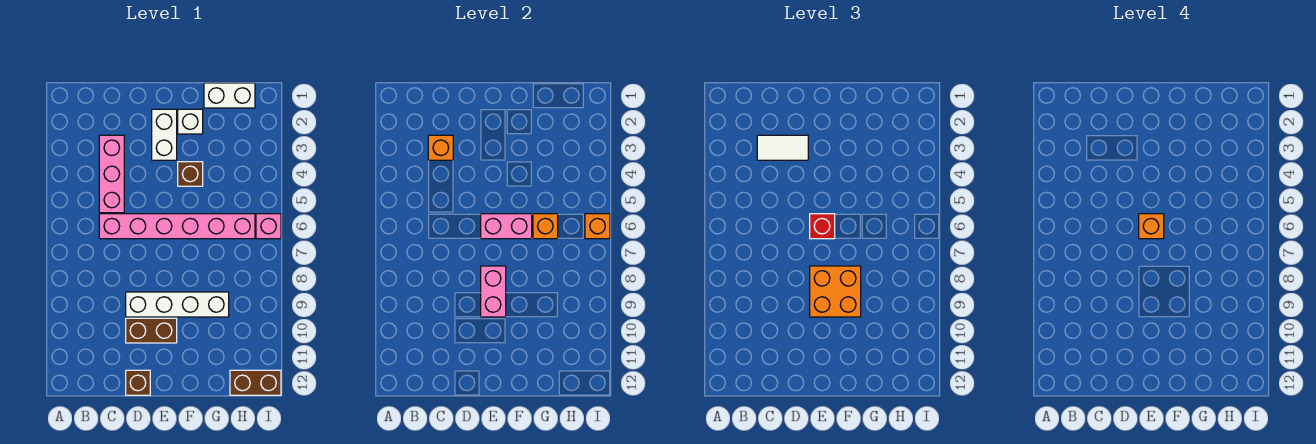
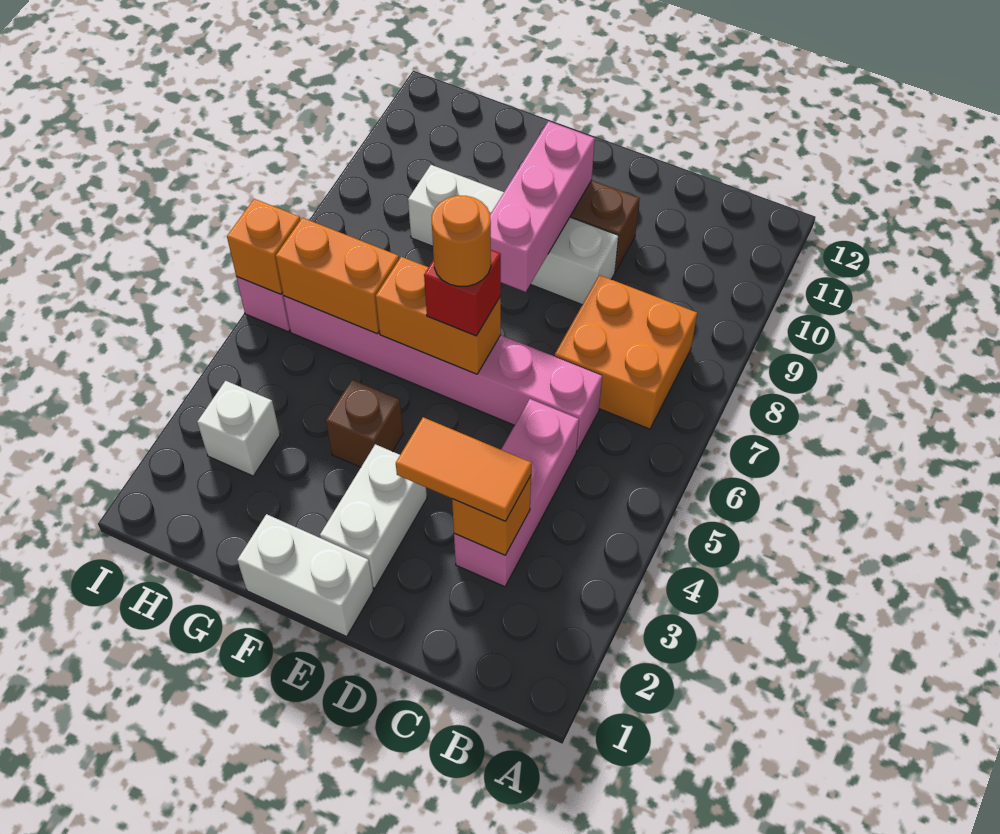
white tile C3:D3 level 3 -> orange tile C3:D3 level 3
brown brick D12 level 1 -> none
pink brick E6:F6 level 2 -> orange brick E6:F6 level 2
orange brick E6 level 4 -> orange round brick E6 level 4
pink brick E8:E9 level 2 -> pink brick E8:E10 level 2
orange brick E8:F9 level 3 -> orange brick B7:C8 level 1
white brick F2 level 1 -> white brick H3 level 1
white brick G1:H1 level 1 -> white brick E1:F1 level 1
orange brick G6 level 2 -> orange brick G6:H6 level 2
brown brick H12:I12 level 1 -> none

